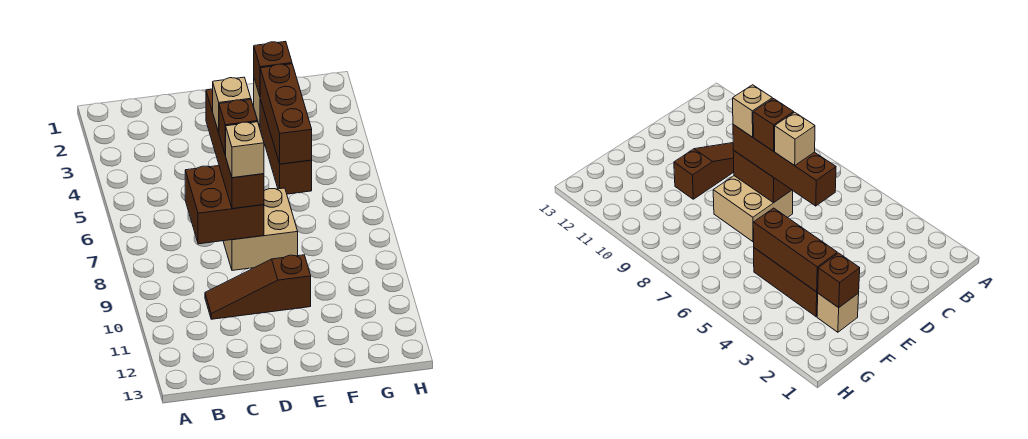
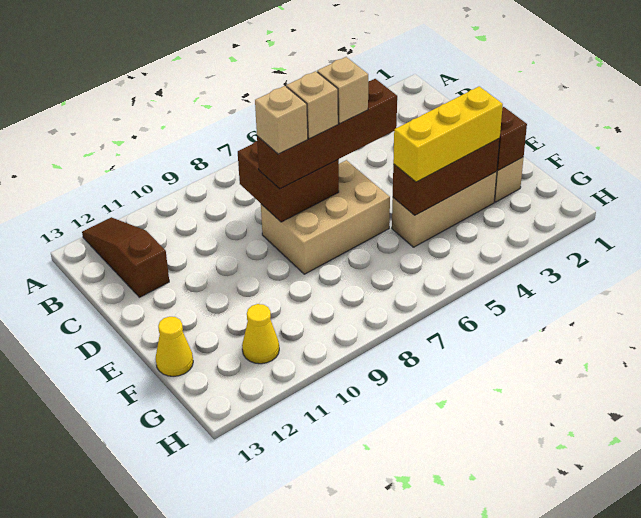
brown slope C10:E10 level 1 top E -> brown slope A12:C12 level 1 top C
tan brick D7:E8 level 1 -> tan brick D6:E8 level 1
brown brick D7 level 4 -> tan brick D7 level 4
brown brick F3:F5 level 1 -> tan brick F3:F5 level 1
none -> yellow brick F3:F5 level 3
none -> yellow cone F13 level 1
none -> yellow cone G11 level 1

